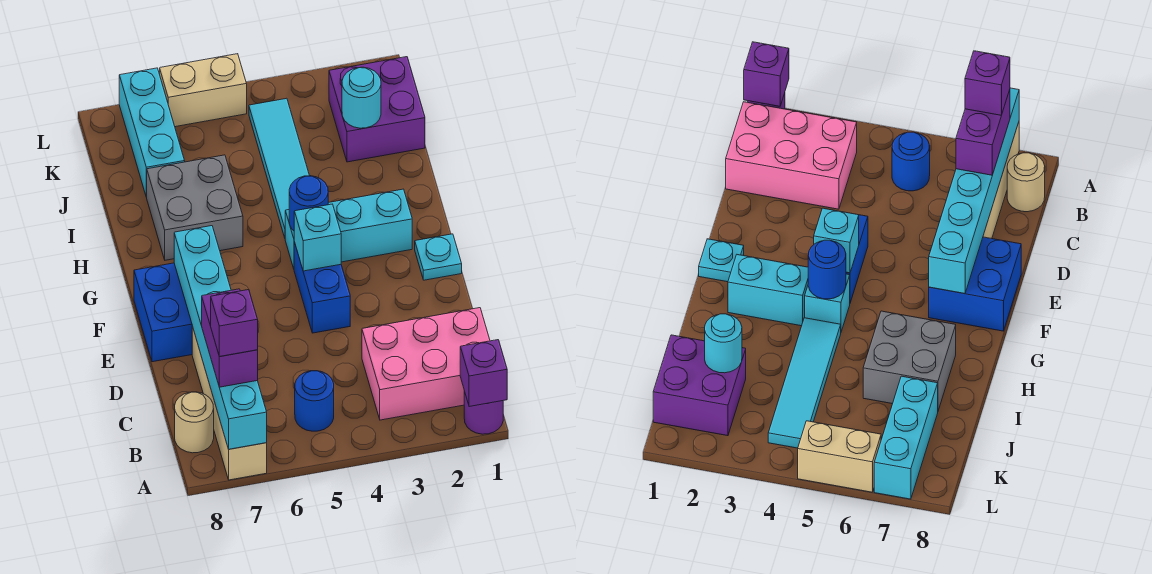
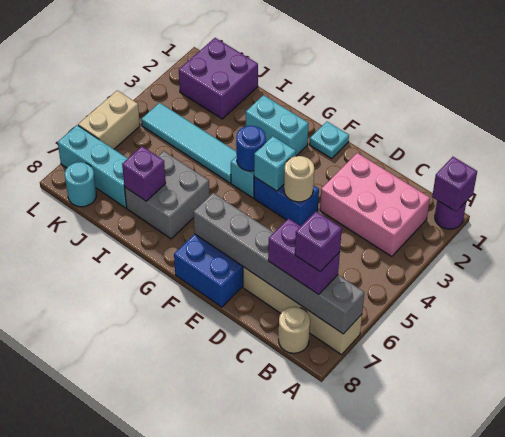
cyan brick A7:F7 level 2 -> grey brick A7:F7 level 2
pink brick B1:C3 level 1 -> pink brick B2:D3 level 1
blue round brick B5 level 1 -> none
none -> tan round brick E4 level 2
cyan brick G2:G3 level 1 -> cyan brick G2:H2 level 1
none -> purple brick I7 level 2
cyan round brick J2 level 2 -> cyan round brick K8 level 1

